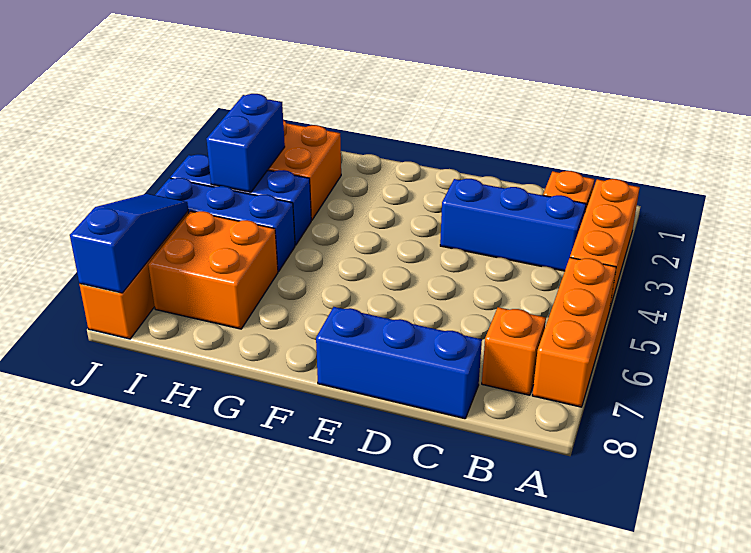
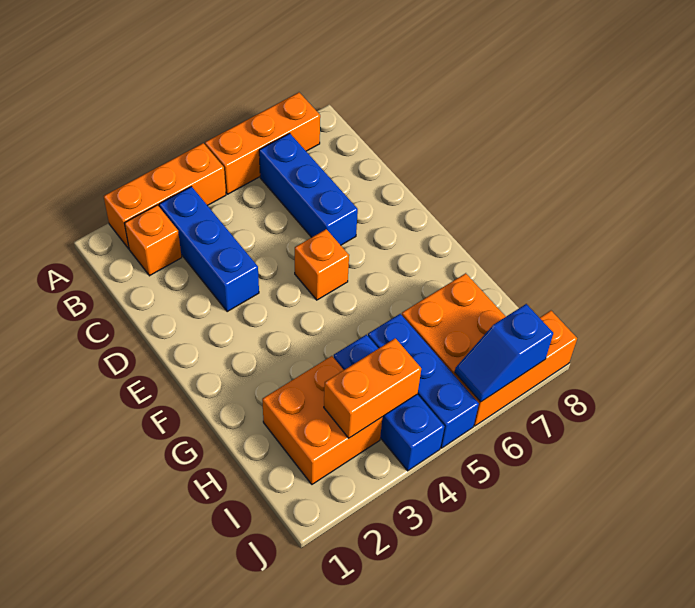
orange brick B7 level 1 -> orange brick E5 level 1
blue brick C8:E8 level 1 -> blue brick B6:D6 level 1
blue brick I3:I4 level 2 -> orange brick I3:I4 level 2
blue slope J6:J8 level 2 top 8 -> blue slope J6:J7 level 2 top 7

